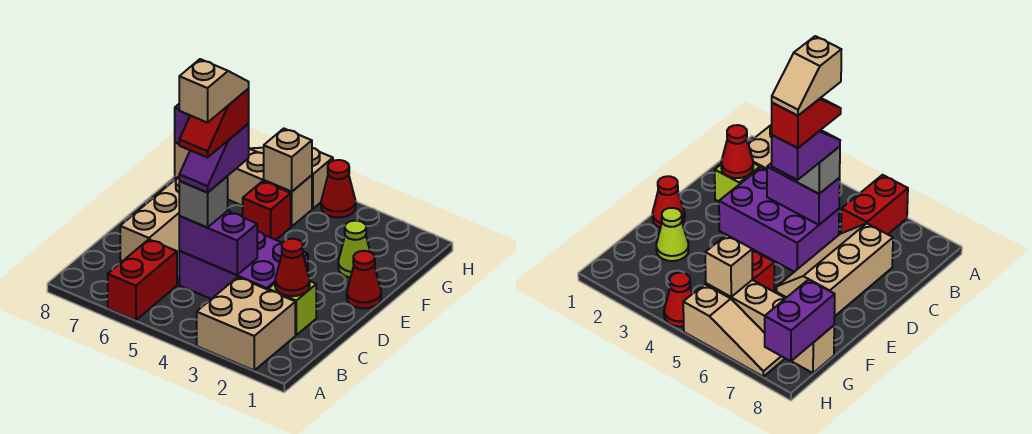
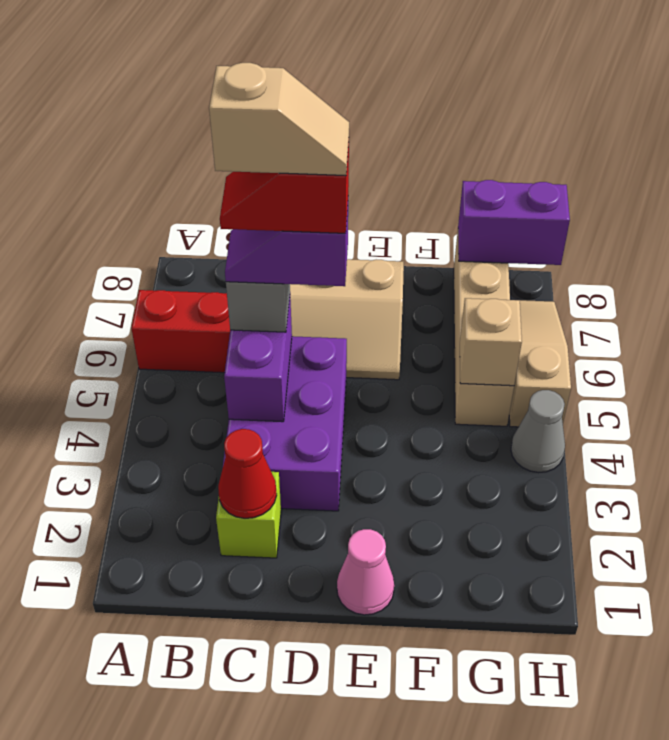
tan brick A2:B3 level 1 -> none
red cone E1 level 1 -> pink cone E1 level 1
lime cone F2 level 1 -> none
red brick F5 level 1 -> none
red cone H4 level 1 -> grey cone H4 level 1

